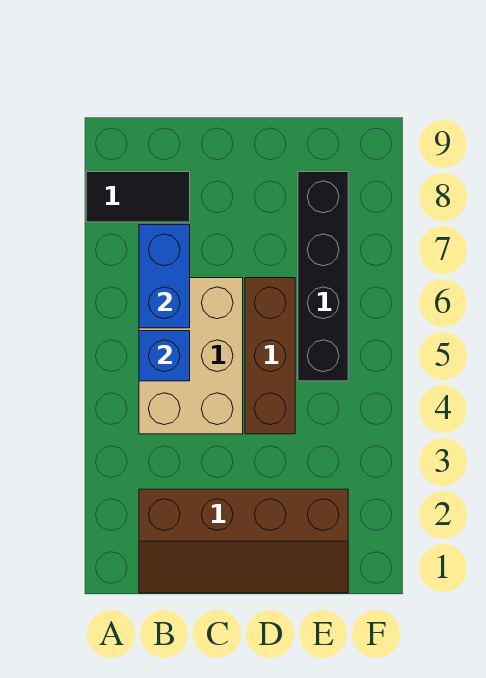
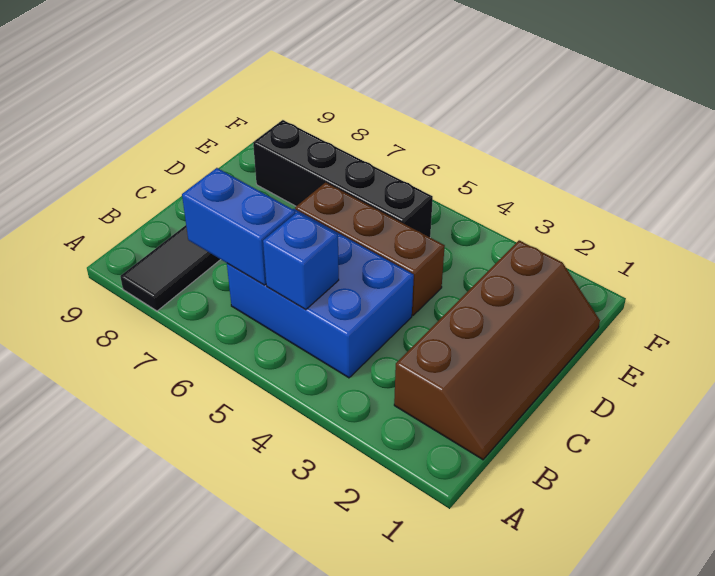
tan brick B4:C6 level 1 -> blue brick B4:C6 level 1

